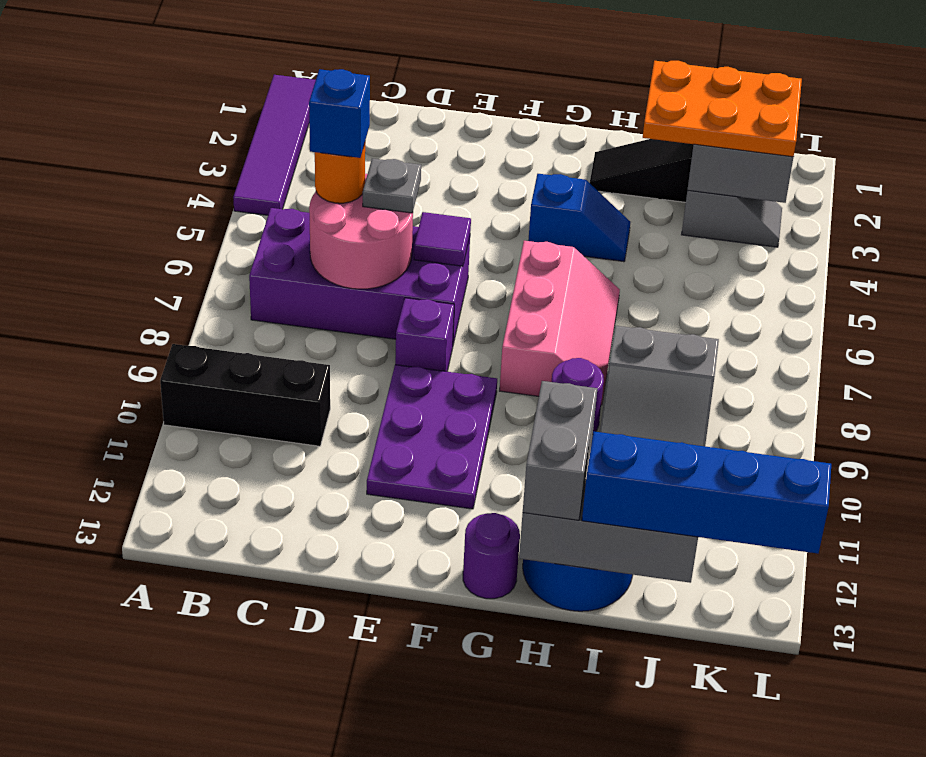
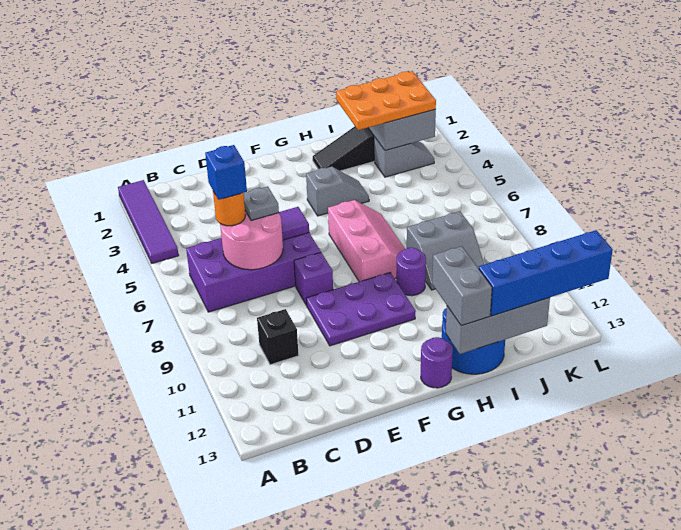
black brick A10:C10 level 1 -> black brick C10 level 1
purple plate E9:F11 level 1 -> purple plate E9:G10 level 1
blue slope G4:H4 level 1 top G -> grey slope G4:H4 level 1 top G

